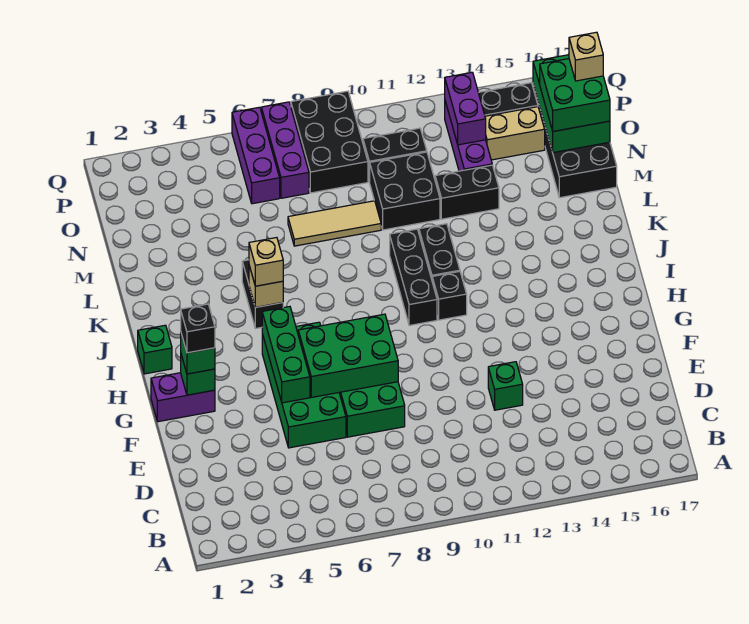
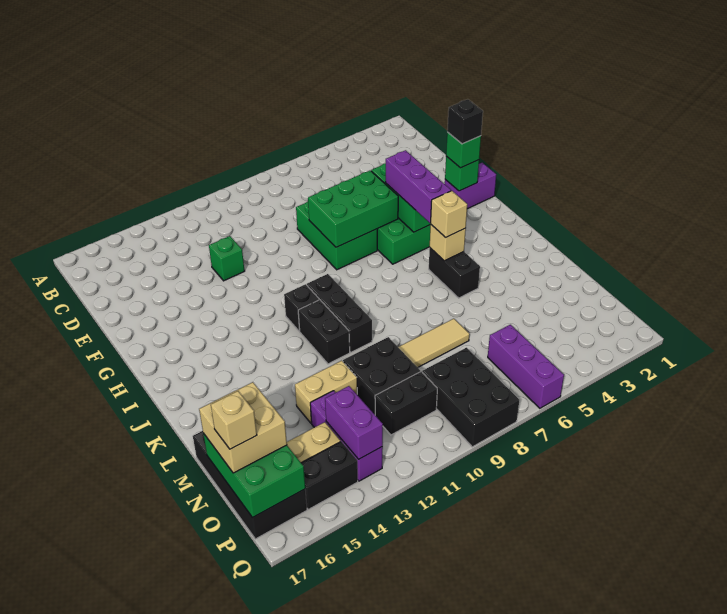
green brick I1 level 1 -> none
black brick M12:M13 level 1 -> tan brick M12:M13 level 1
green brick N16:O17 level 3 -> tan brick N16:O17 level 3
purple brick O7:Q7 level 1 -> purple brick G5:I5 level 3

